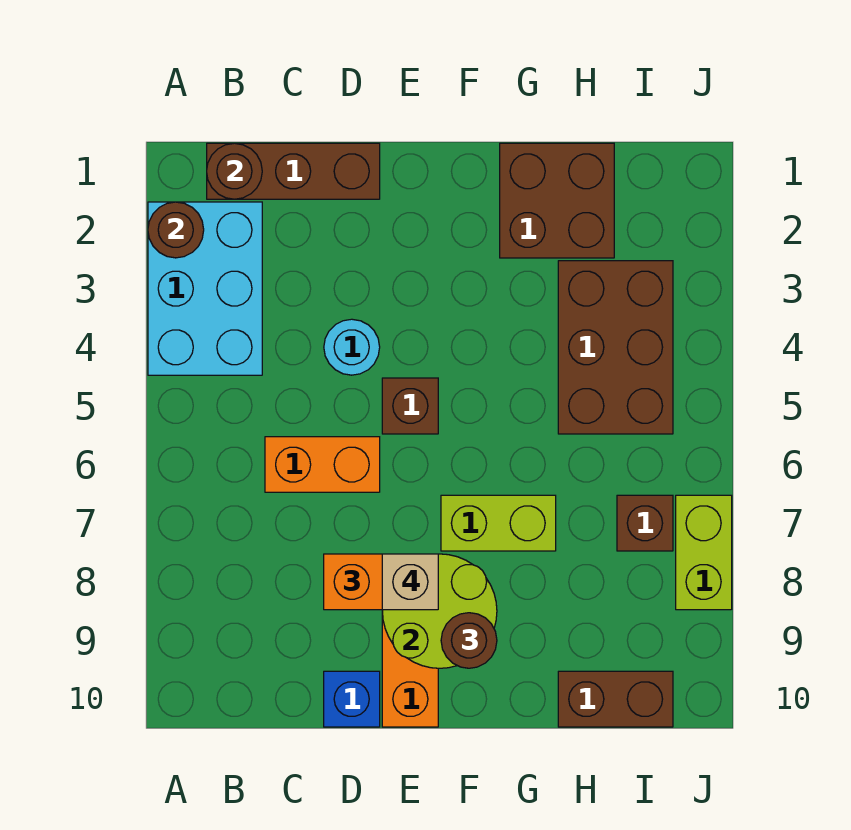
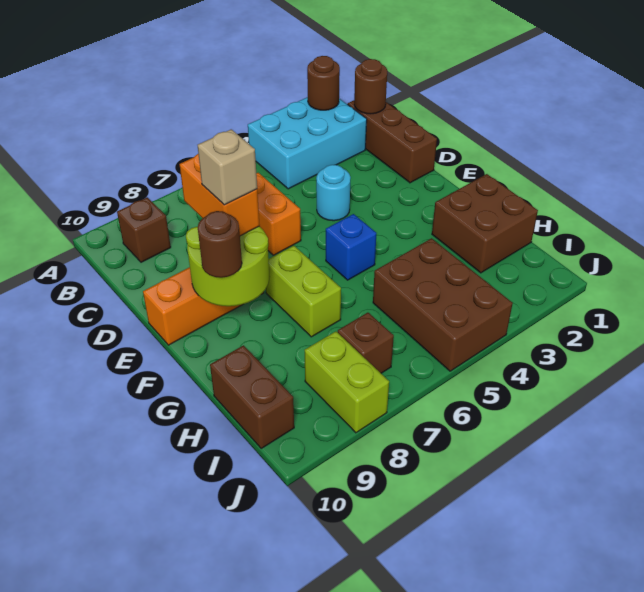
blue brick D10 level 1 -> blue brick F5 level 1
brown brick E5 level 1 -> brown brick B9 level 1
brown brick H3:I5 level 1 -> brown brick H4:J5 level 1
lime brick J7:J8 level 1 -> lime brick I8:J8 level 1

